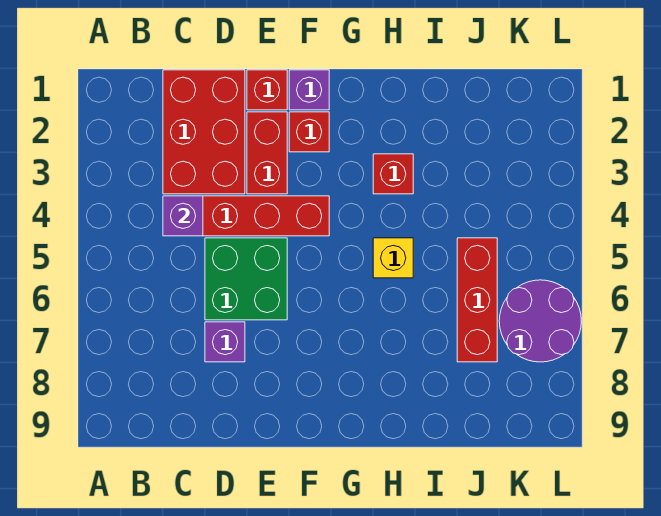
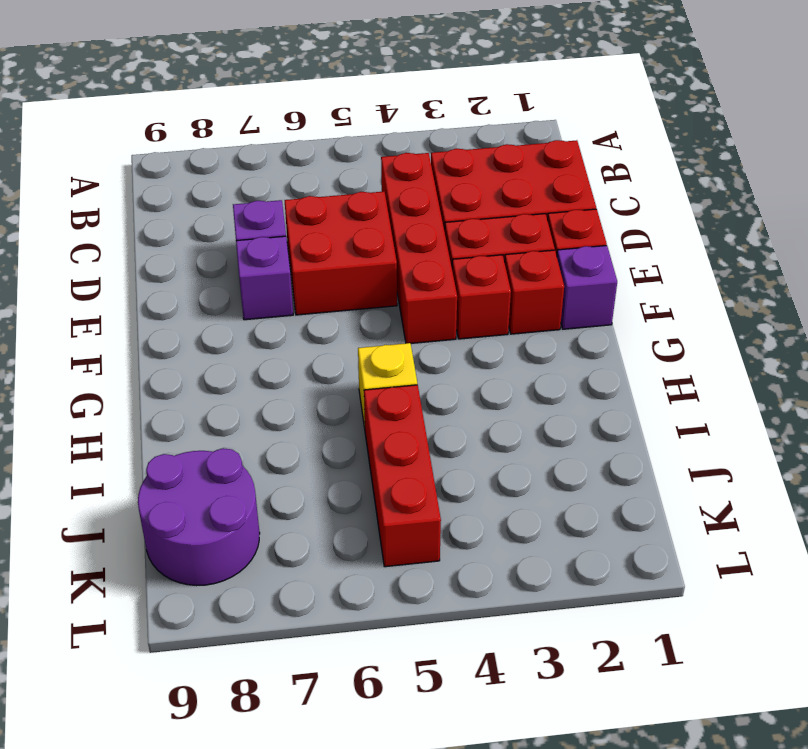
purple brick C4 level 2 -> purple brick E7 level 1
green brick D5:E6 level 1 -> red brick D5:E6 level 1
red brick H3 level 1 -> red brick F3 level 1
red brick J5:J7 level 1 -> red brick I5:K5 level 1
purple round brick K6:L7 level 1 -> purple round brick J8:K9 level 1

